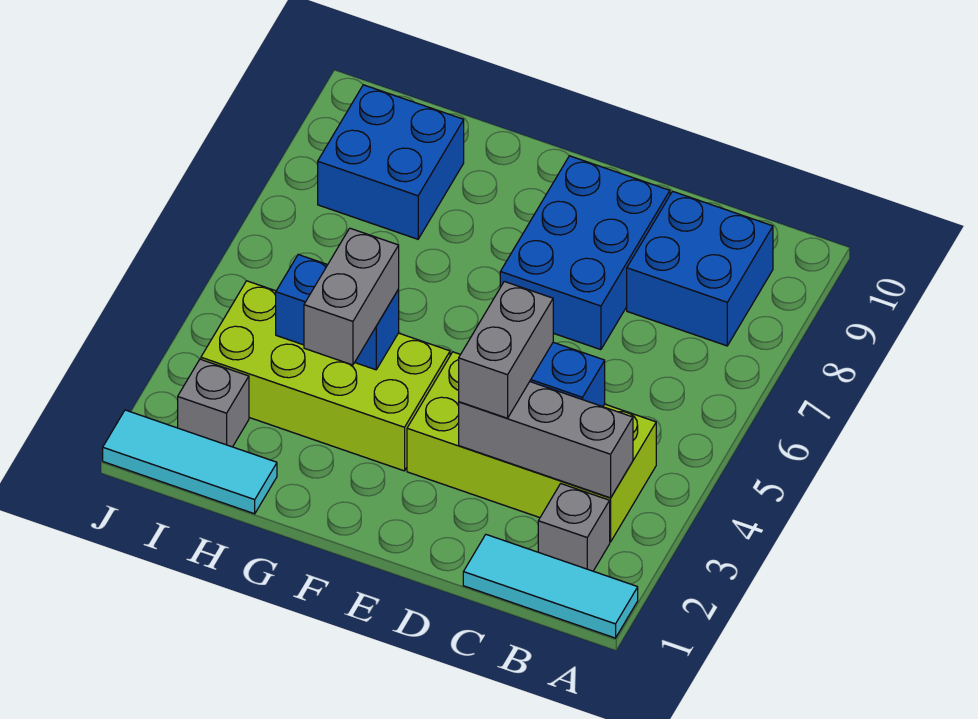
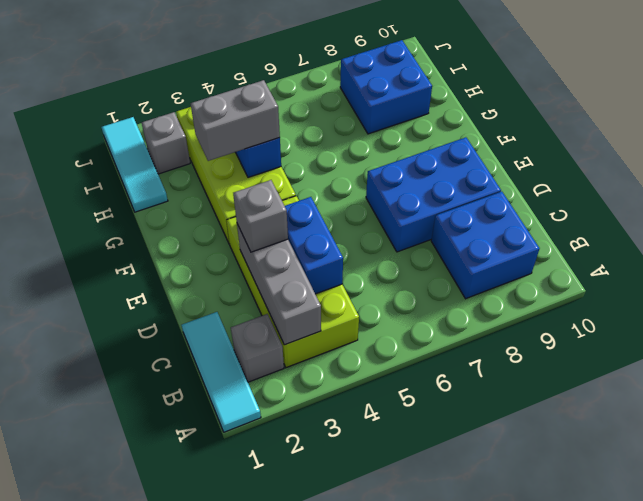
grey brick D3:D4 level 3 -> grey brick D3 level 3

